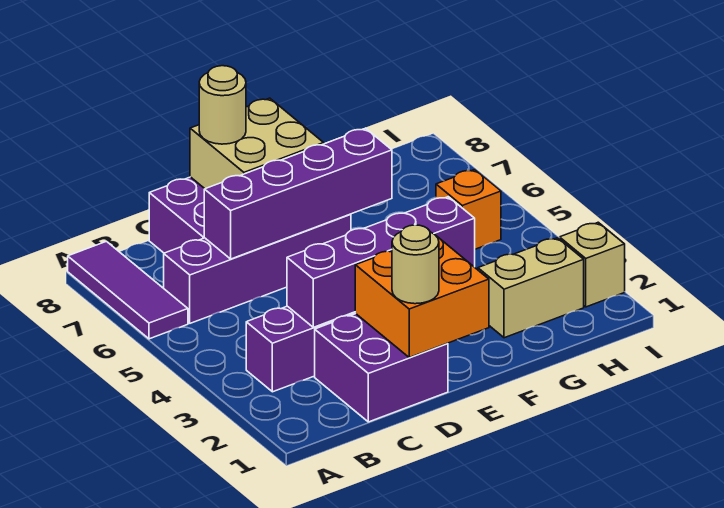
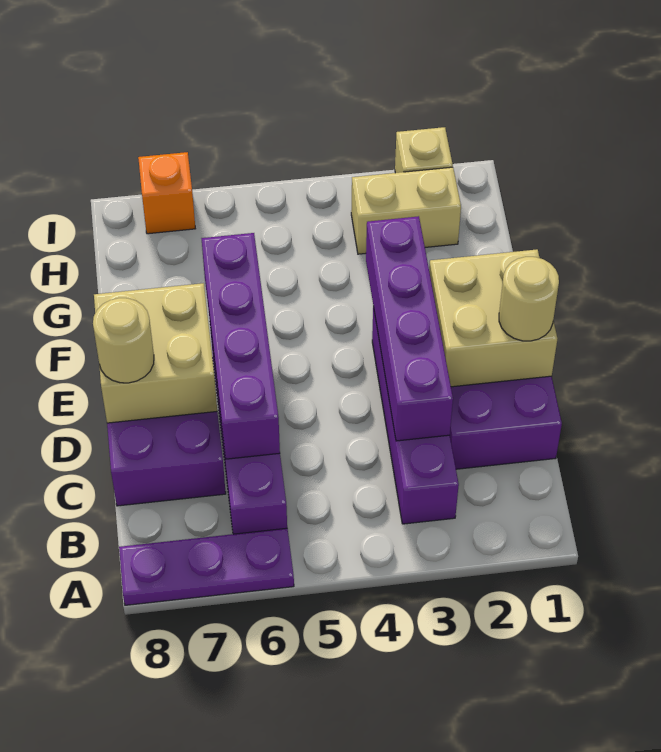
purple tile A6:A8 level 1 -> purple plate A6:A8 level 1
orange brick D1:E2 level 2 -> tan brick D1:E2 level 2
tan brick G2:H2 level 1 -> tan brick H2:H3 level 1
orange brick H5 level 1 -> orange brick I7 level 1

